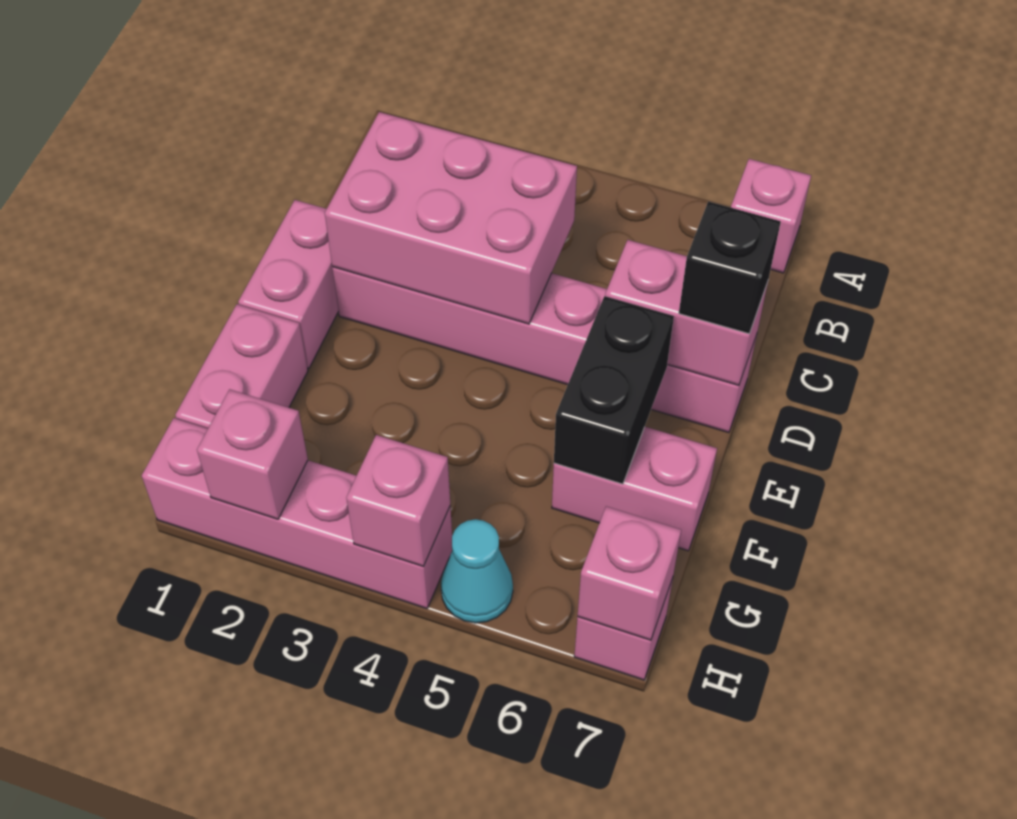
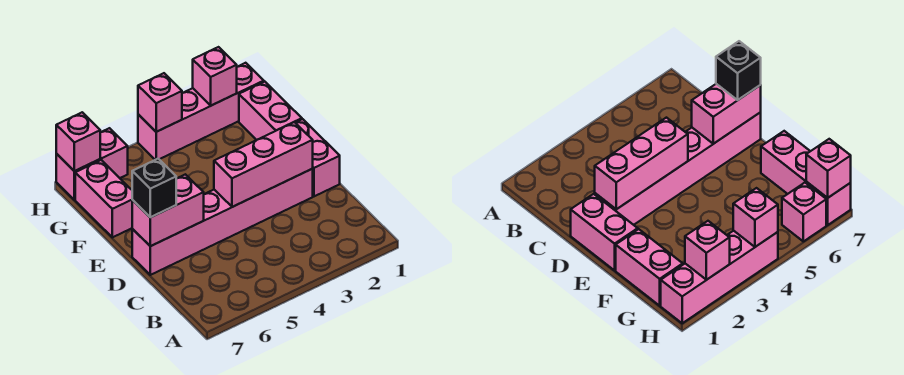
pink brick A7 level 1 -> pink brick H6 level 1
pink brick C2:D4 level 2 -> pink brick D2:D4 level 2
black brick E6:F6 level 2 -> none
pink brick F6:F7 level 1 -> pink brick F7:G7 level 1
cyan cone H5 level 1 -> none

